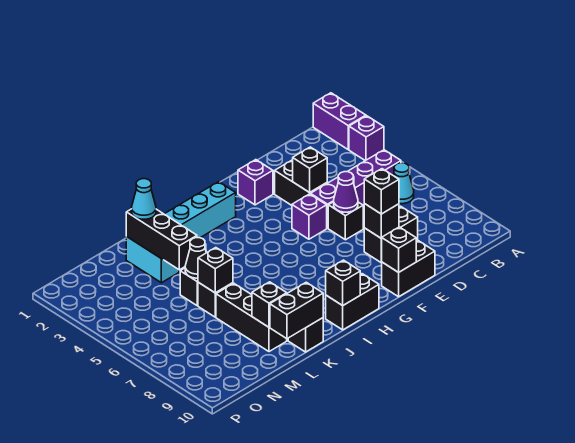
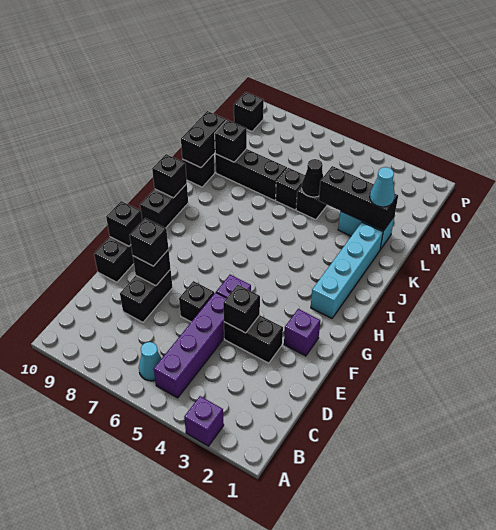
purple brick A1:A2 level 1 -> none
purple cone E6 level 2 -> none
black brick L6 level 2 -> black brick O10 level 1

